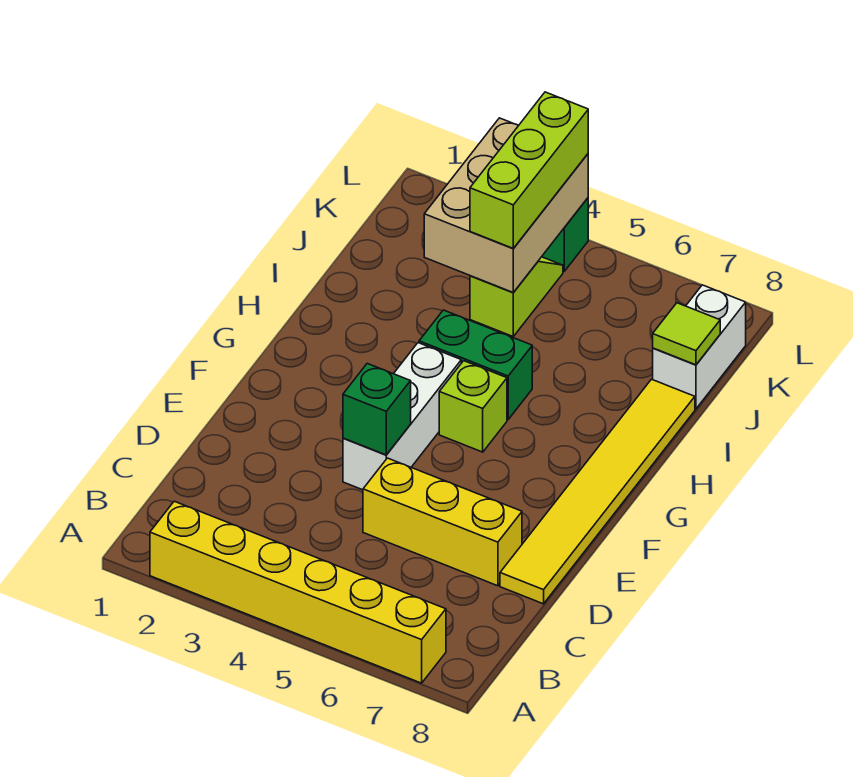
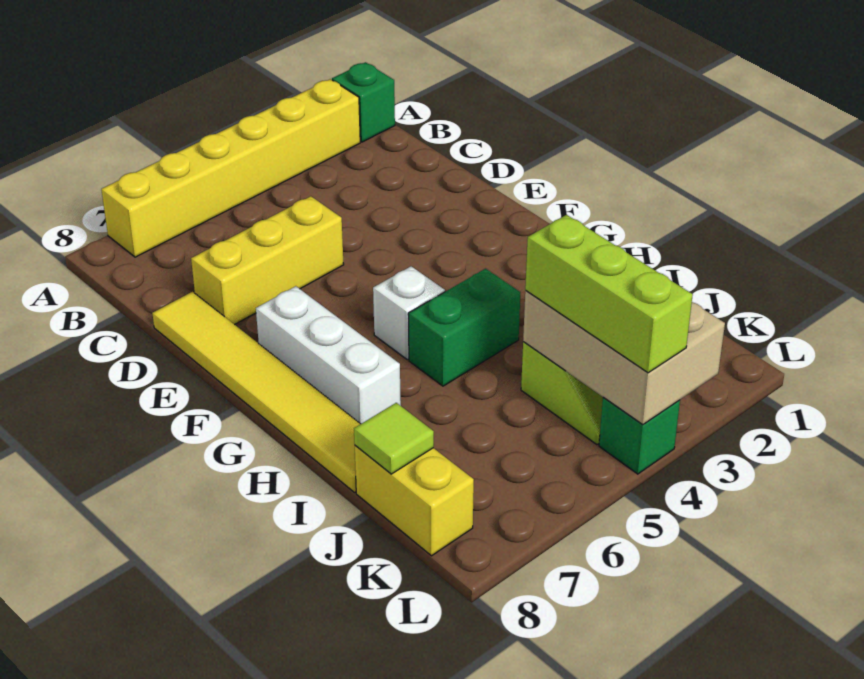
white brick E4:G4 level 1 -> white brick F7:H7 level 1
green brick E4 level 2 -> green brick A1 level 1
lime brick G5 level 1 -> white brick G5 level 1
white brick J8:K8 level 1 -> yellow brick J8:K8 level 1

